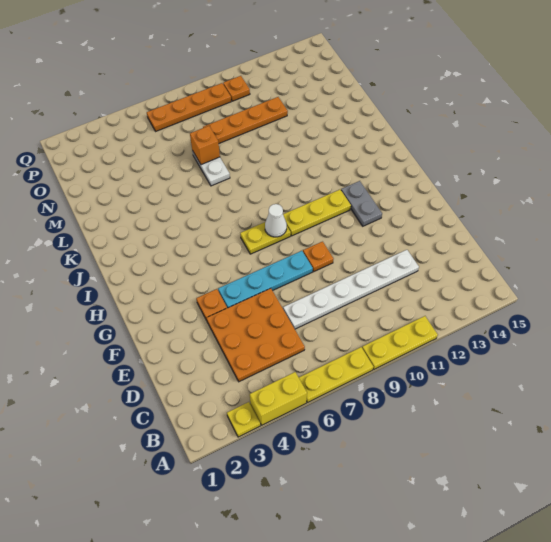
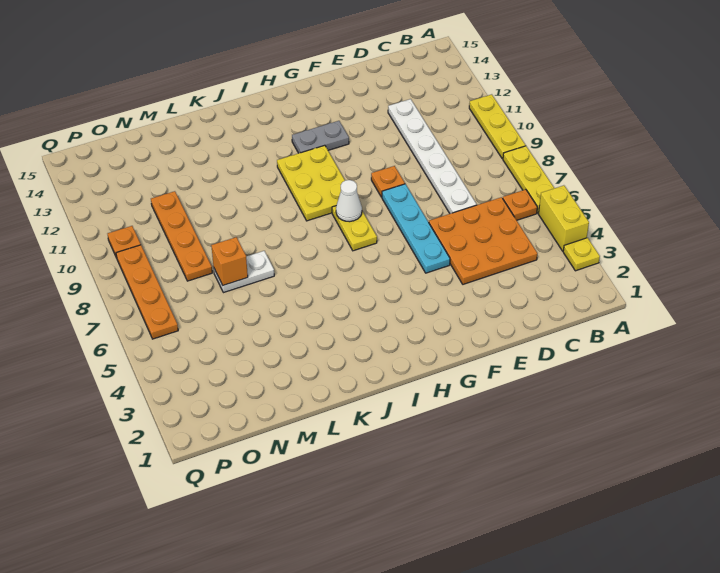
orange plate F4 level 1 -> orange plate B6 level 1
yellow plate H9:H11 level 1 -> yellow plate H9:I11 level 1

